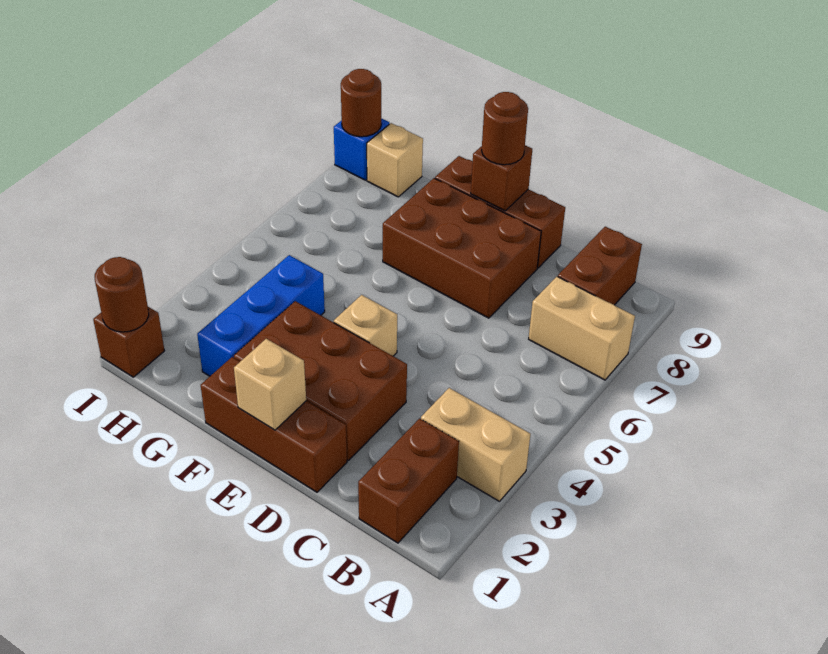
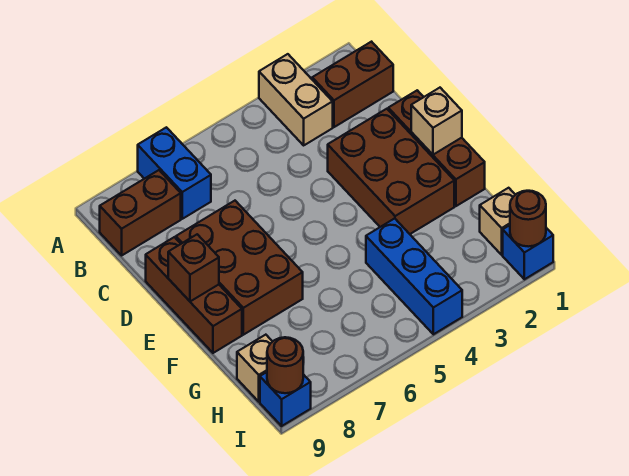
tan brick A7:B7 level 1 -> blue brick A7:B7 level 1
tan brick E4 level 1 -> tan brick H1 level 1
brown round brick E9 level 3 -> none
blue brick G2:G4 level 1 -> blue brick G4:I4 level 1
brown brick I1 level 1 -> blue brick I1 level 1

